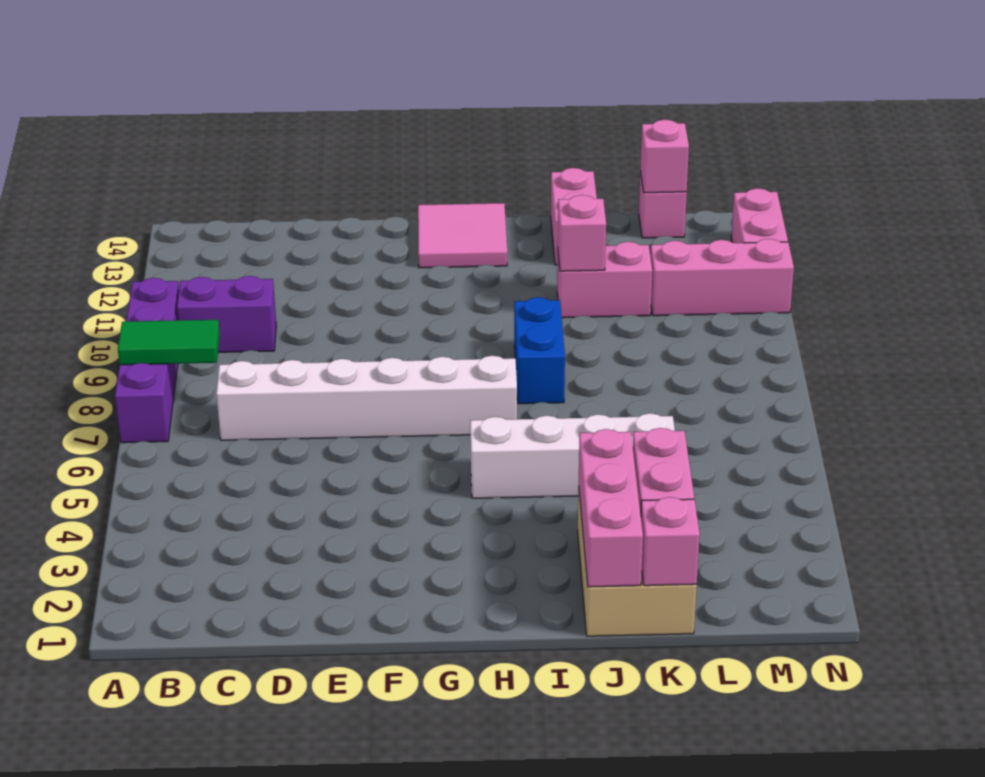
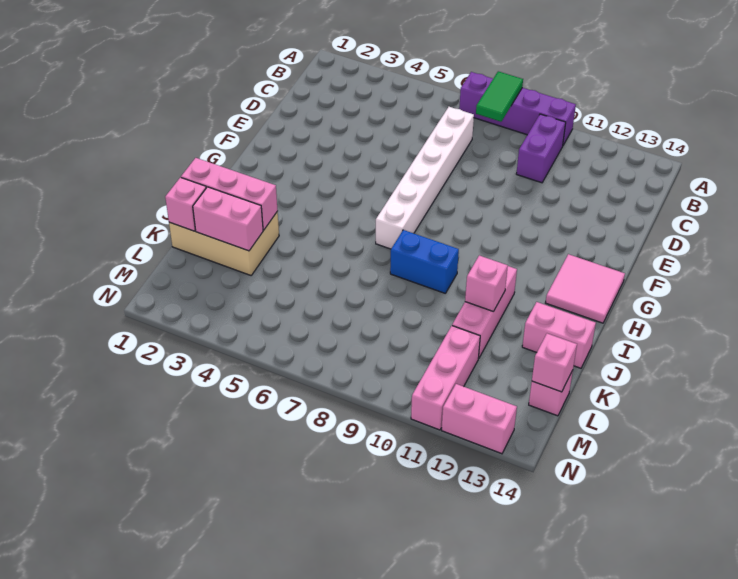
white brick H5:K5 level 1 -> none
pink brick J11:K11 level 1 -> pink brick I11:K11 level 1

